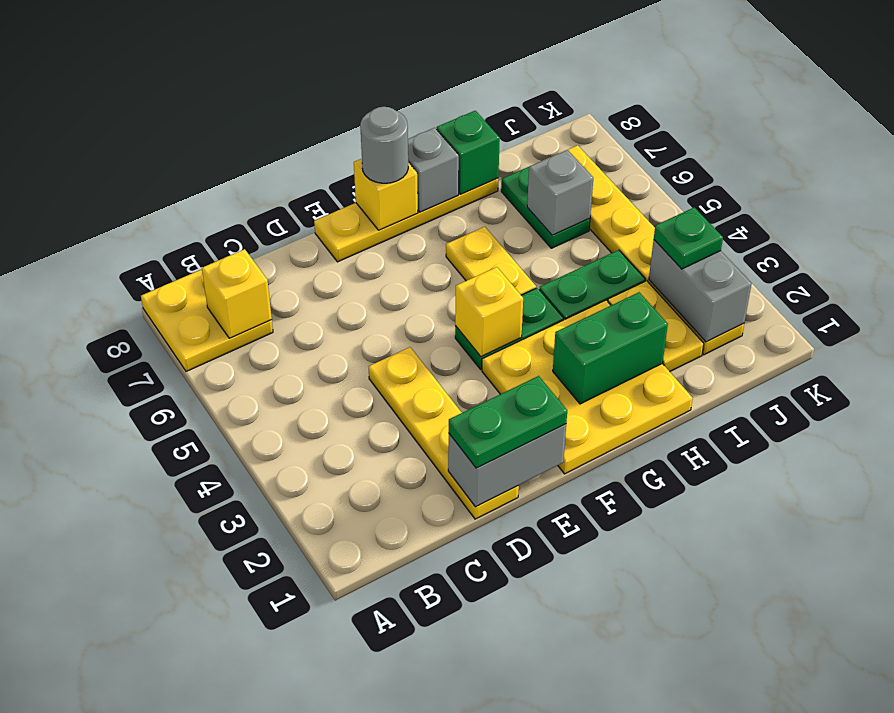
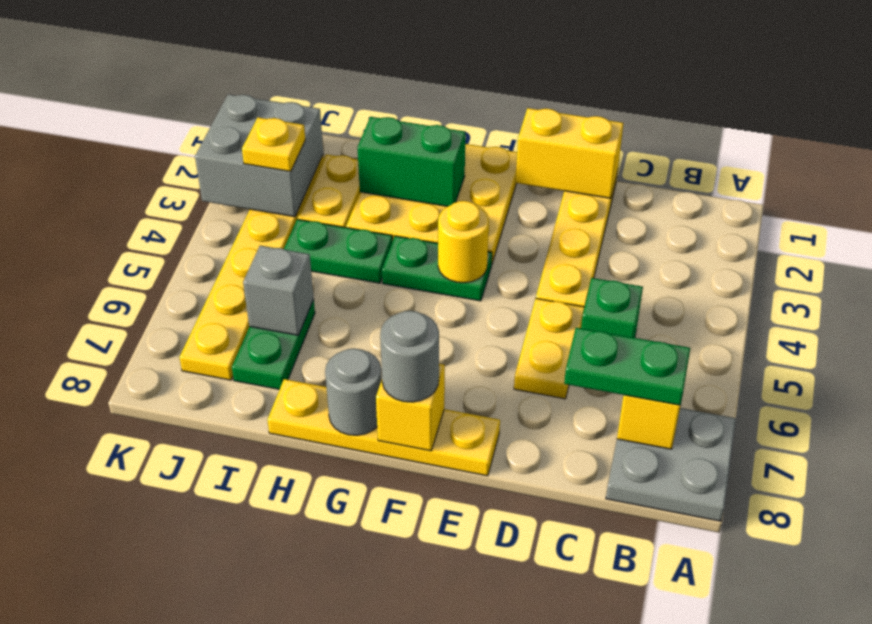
yellow plate A7:B8 level 1 -> grey plate A7:B8 level 1
grey brick D1:E1 level 2 -> yellow brick D1:E1 level 2
green plate D1:E1 level 3 -> green plate B7:C7 level 3
yellow brick F4 level 2 -> yellow round brick F4 level 2
yellow plate G5:G6 level 1 -> yellow plate D5:D6 level 1
grey brick G8 level 2 -> grey round brick G8 level 2
green brick H8 level 2 -> green brick C5 level 1
grey brick J2:J3 level 2 -> grey brick J2:K3 level 2
green plate J3 level 3 -> yellow plate J3 level 3

